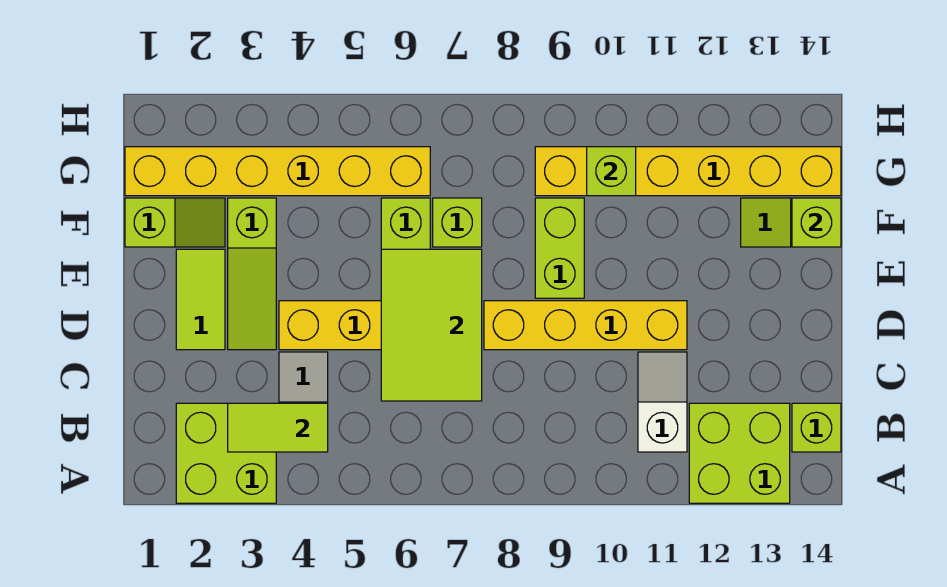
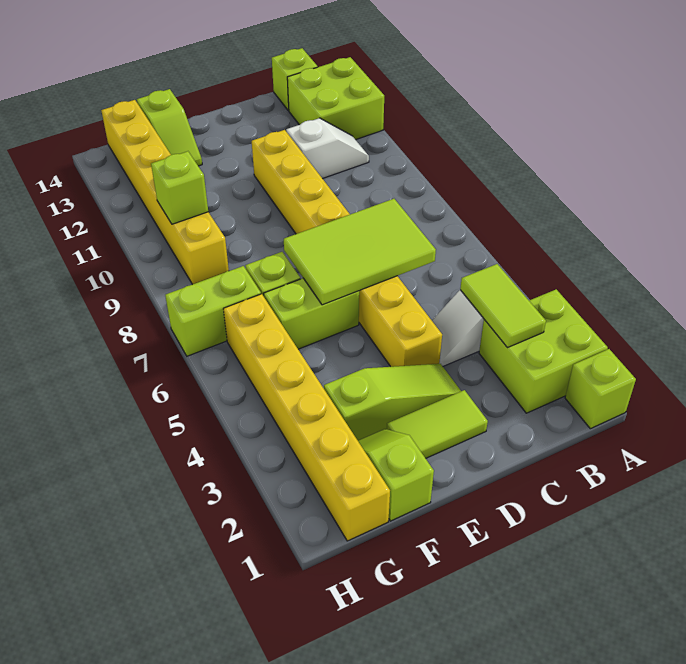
white slope B11:C11 level 1 top B -> white slope B11:C11 level 1 top C
lime brick E9:F9 level 1 -> lime brick G7:H7 level 1
lime brick F14 level 2 -> lime brick A1 level 1

